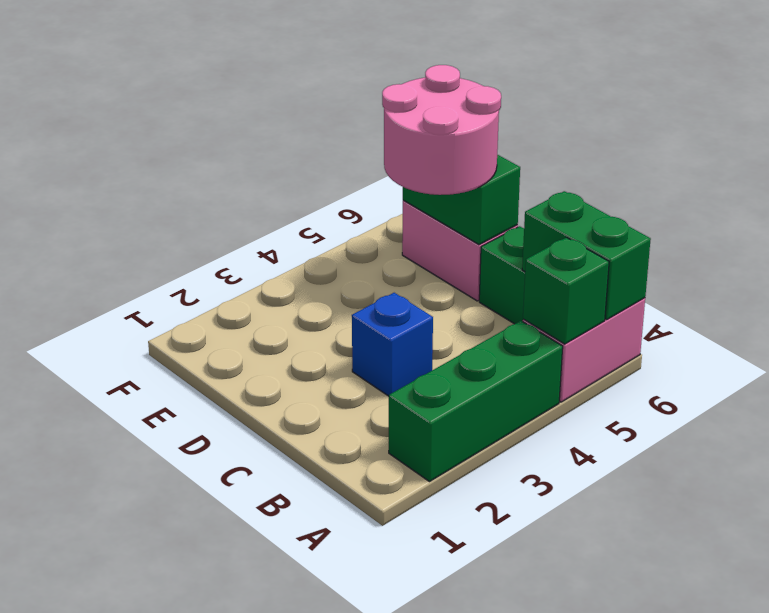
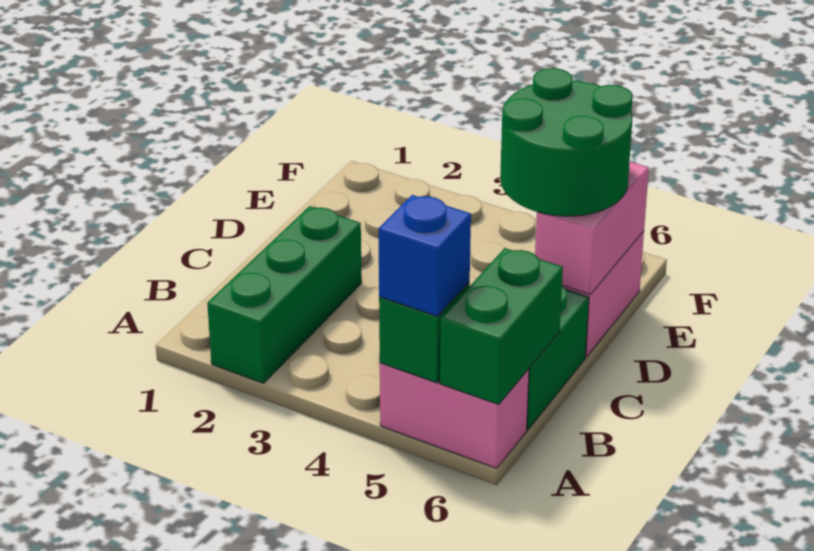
green brick A2:A4 level 1 -> green brick A2:C2 level 1
blue brick C3 level 1 -> blue brick A5 level 3
pink round brick D5:E6 level 3 -> green round brick D5:E6 level 3
green brick D6:E6 level 2 -> pink brick D6:E6 level 2

